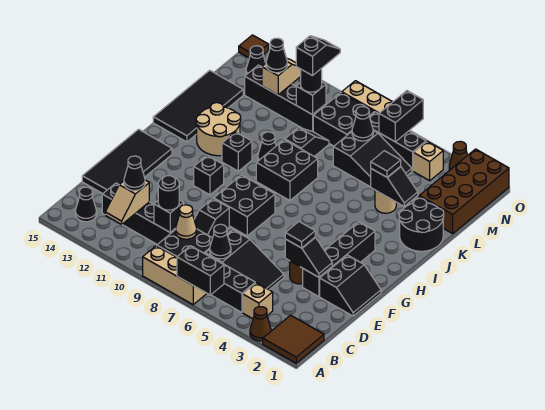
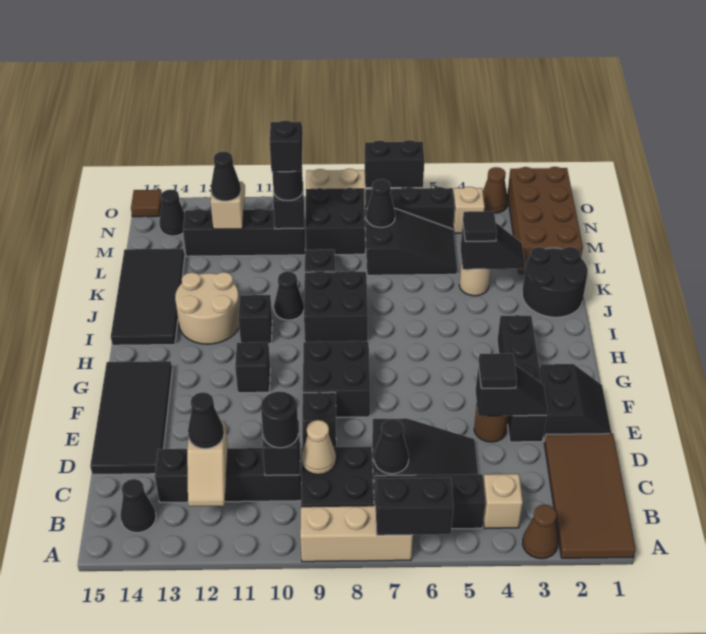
brown tile A1:B2 level 1 -> brown tile A1:D2 level 1
black brick N6:O6 level 2 -> black brick O6:O7 level 2

